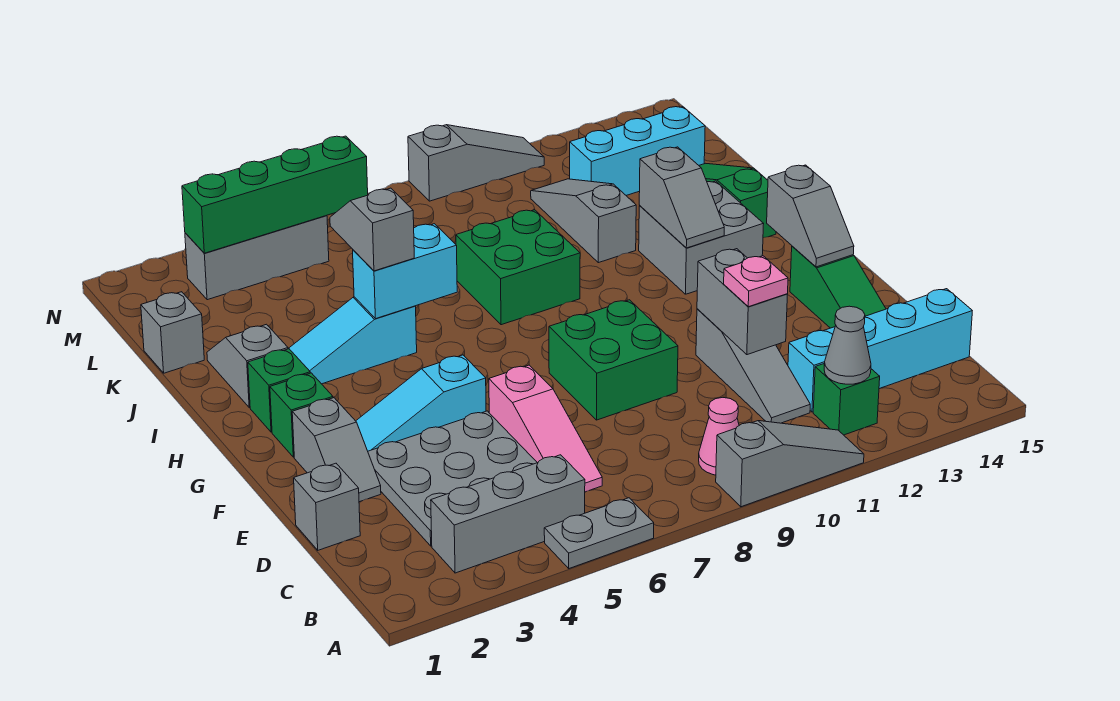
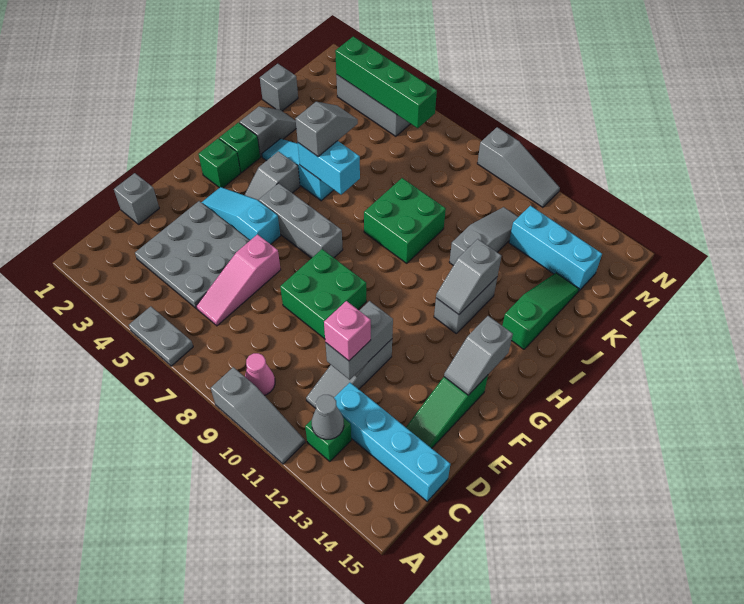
grey brick B3:B5 level 1 -> grey brick G5:G7 level 1
pink plate D11 level 3 -> pink brick D11 level 3
grey slope E2:F2 level 1 top F -> grey slope G4:H4 level 1 top H
grey brick H12:I13 level 1 -> grey brick H12:I12 level 1

